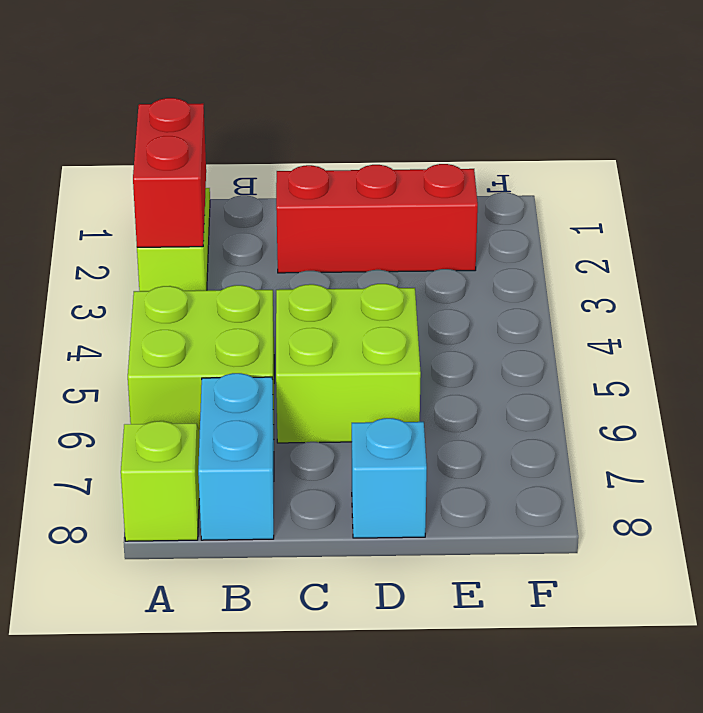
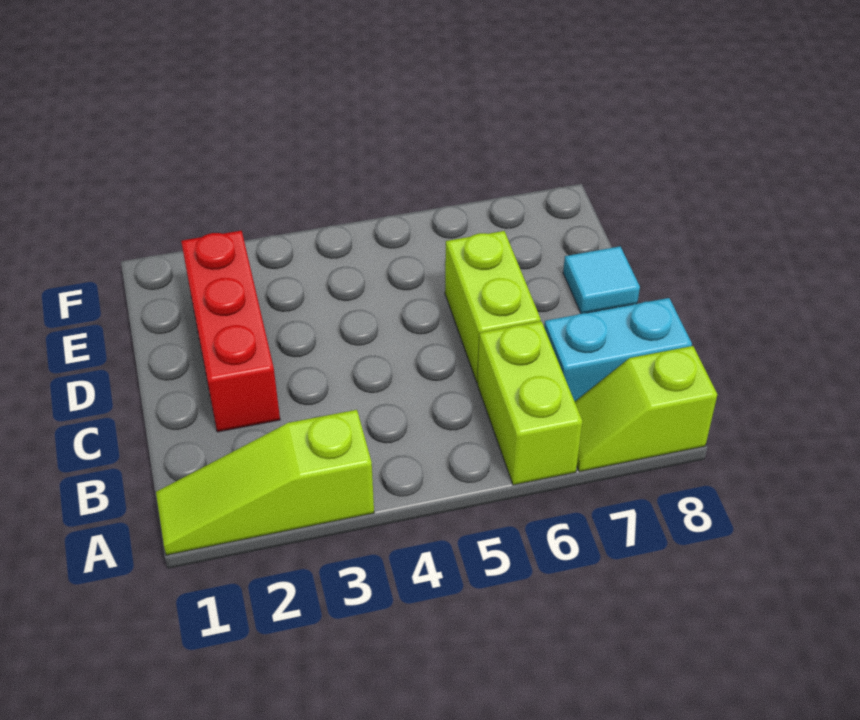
red brick A2:A3 level 2 -> none
lime brick A5:B6 level 1 -> lime brick A6:B6 level 1
lime brick C5:D6 level 1 -> lime brick C6:D6 level 1
cyan brick D8 level 1 -> cyan tile D8 level 1

